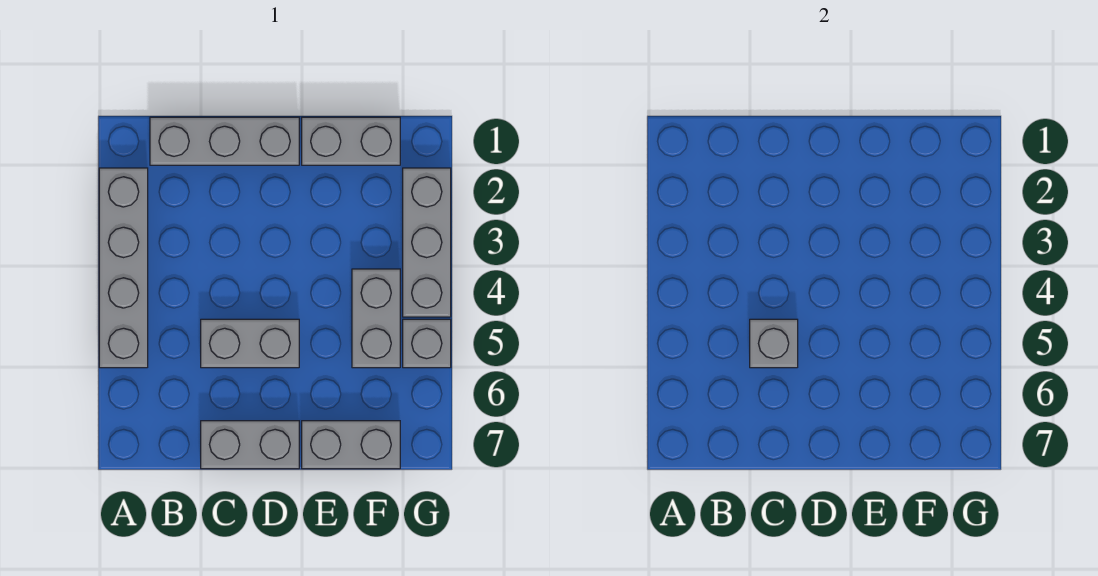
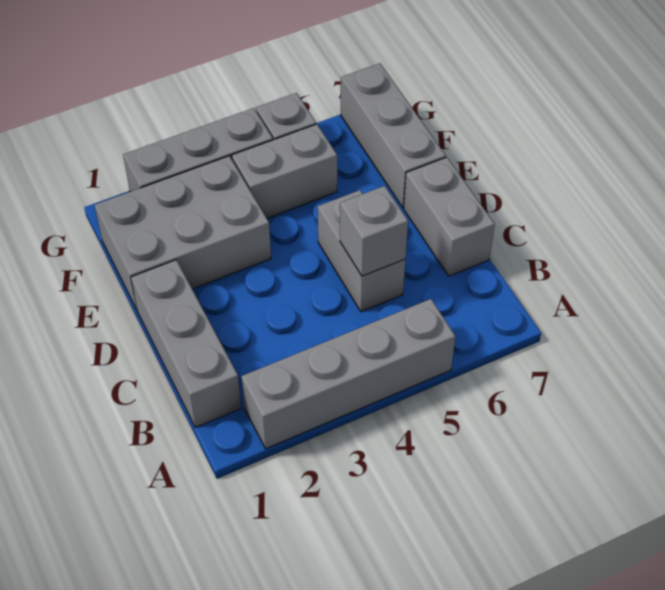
grey brick E1:F1 level 1 -> grey brick E1:F3 level 1
grey brick E7:F7 level 1 -> grey brick E7:G7 level 1

